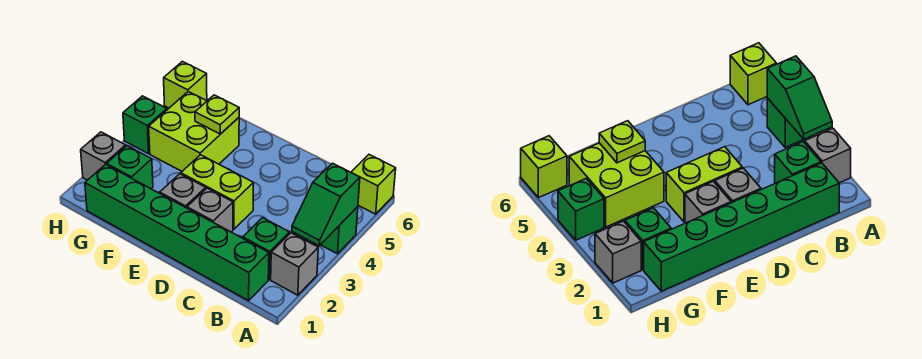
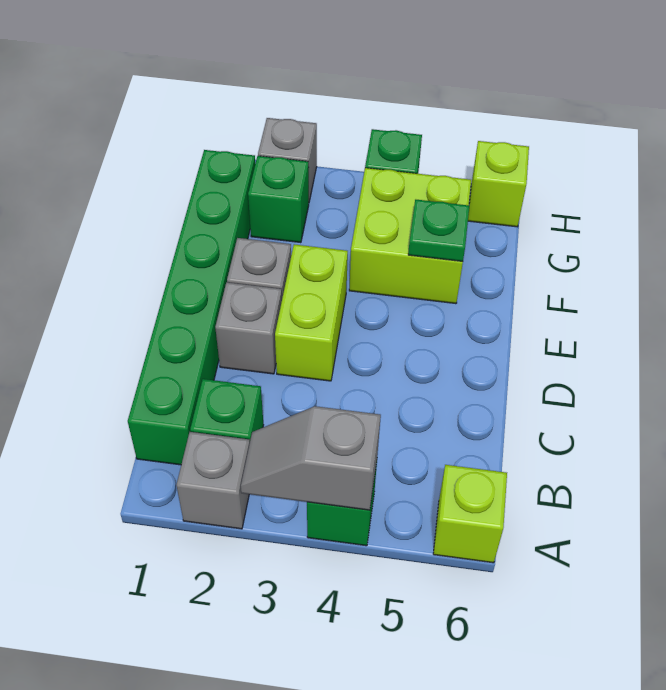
green slope A3:A4 level 2 top 4 -> grey slope A3:A4 level 2 top 4
lime plate F5 level 2 -> green plate F5 level 2

